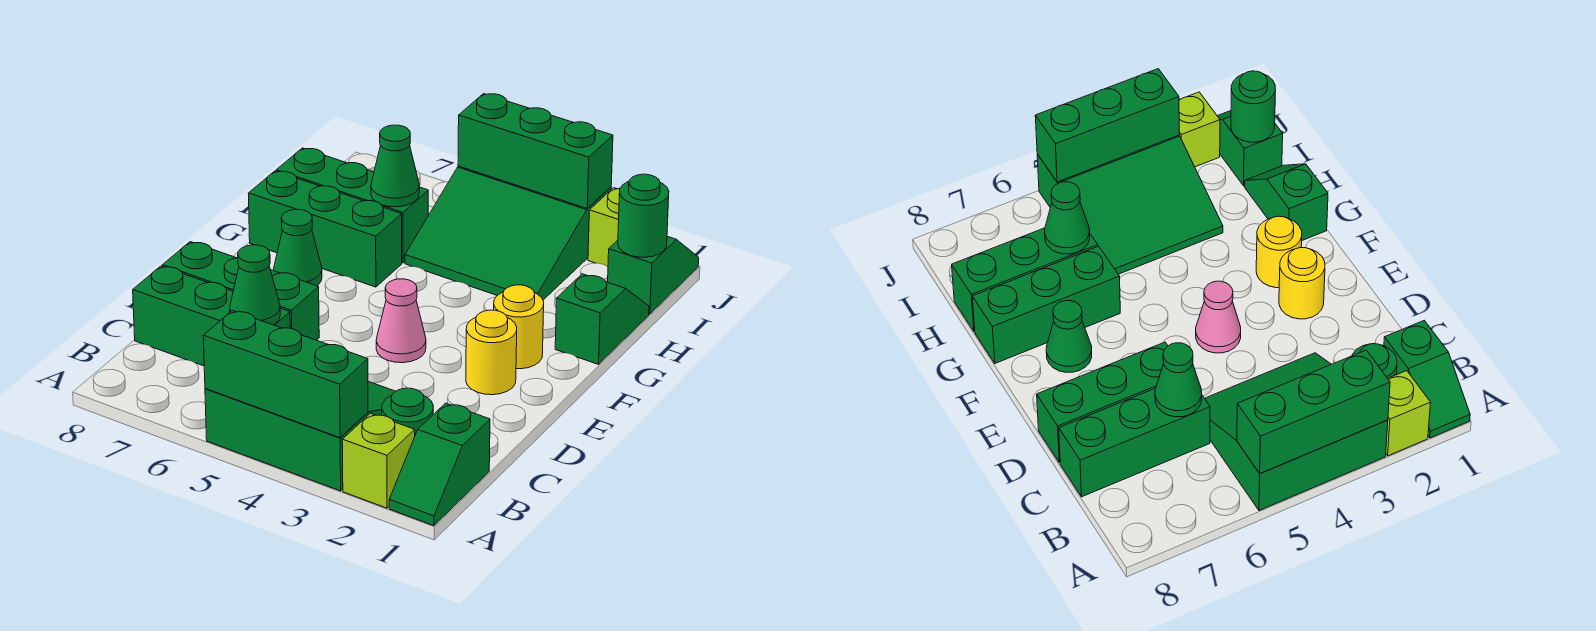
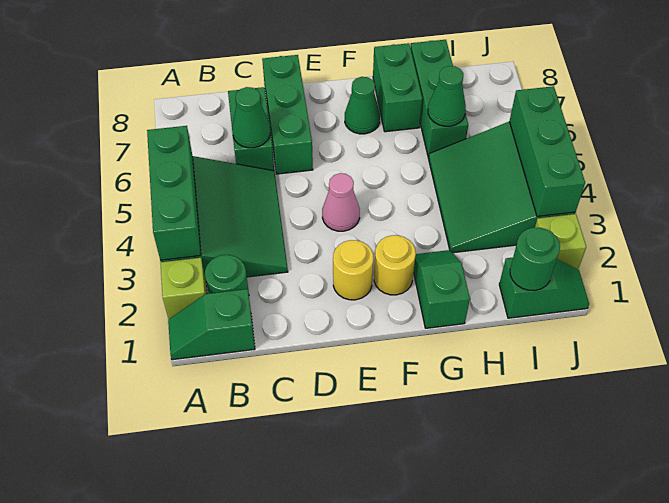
green brick C6:C8 level 1 -> green brick C6:C7 level 1
green slope G1:H1 level 1 top G -> green slope G1:G2 level 1 top 1
green brick G6:G8 level 1 -> green brick G7:G8 level 1

